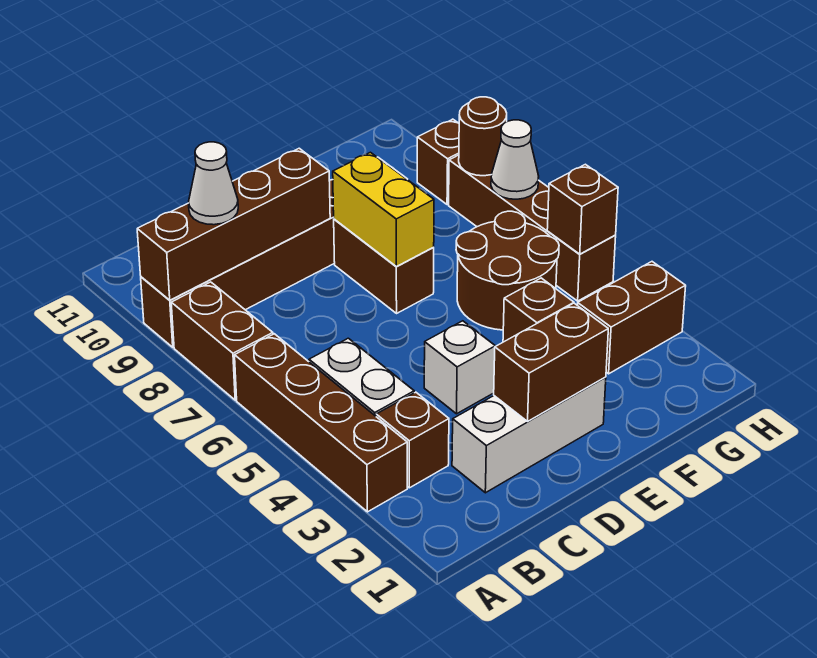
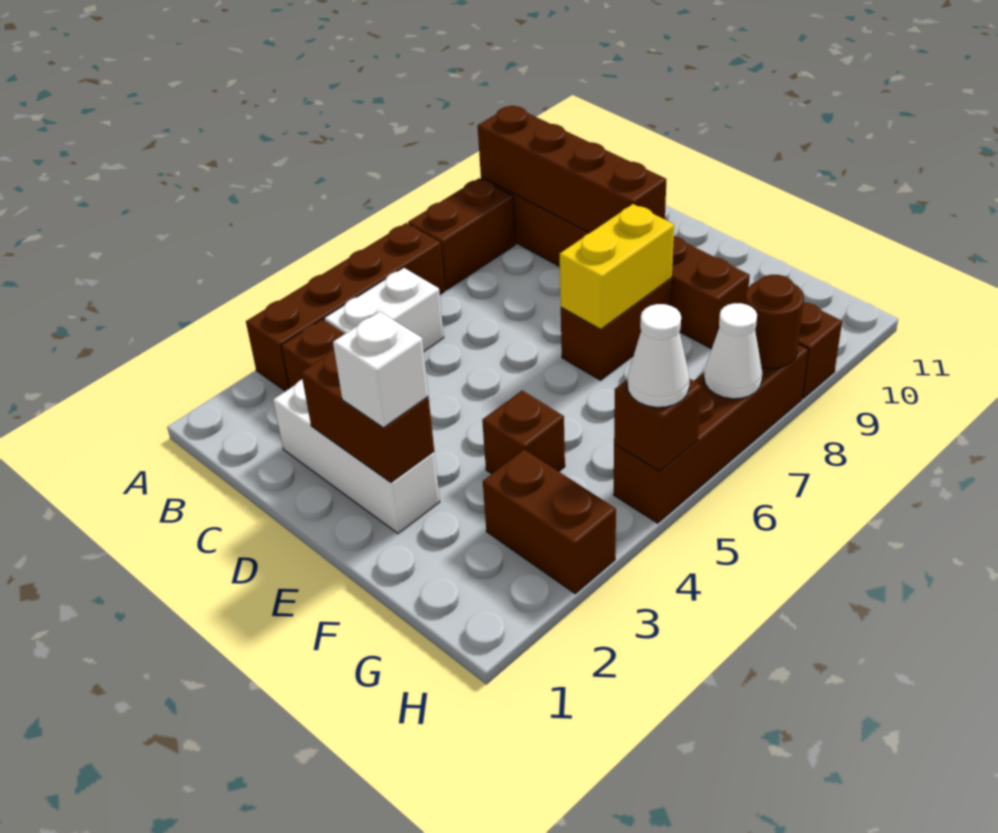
white cone B9 level 3 -> white cone H5 level 3
white brick D4 level 1 -> white brick E2 level 3
brown round brick F5:G6 level 1 -> none

